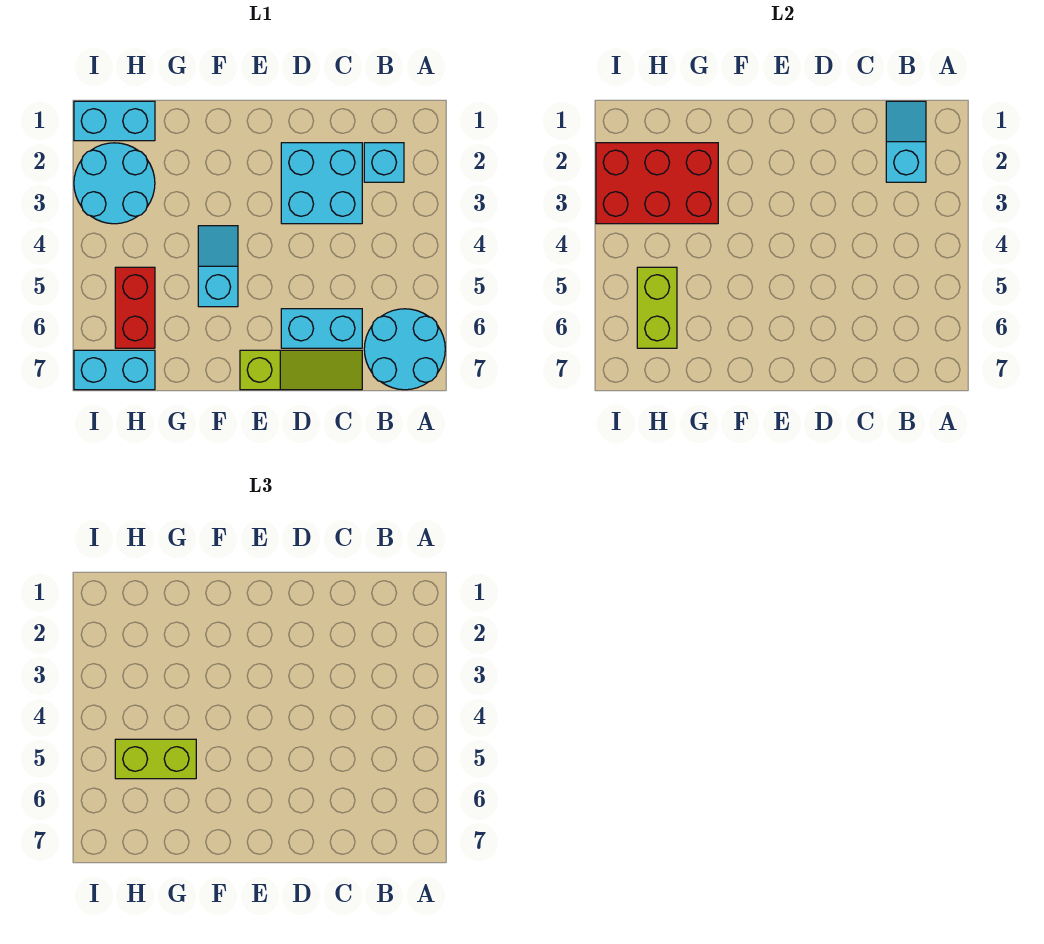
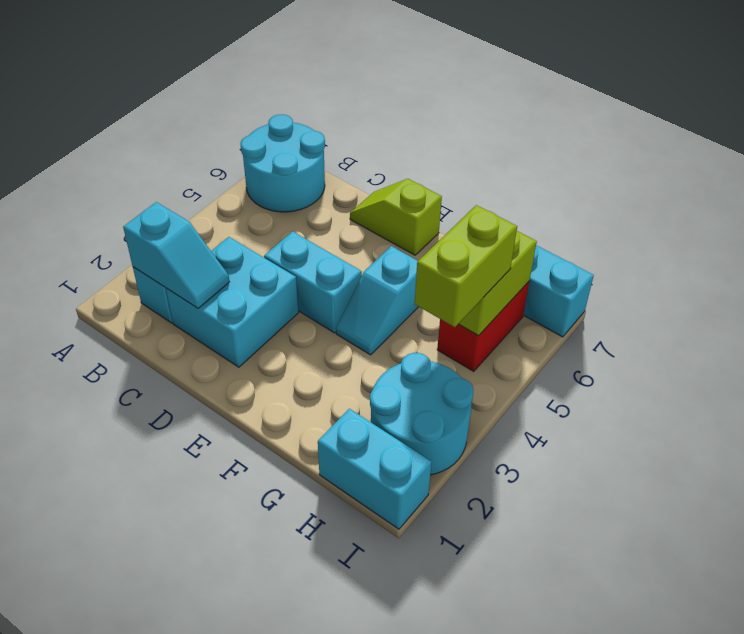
cyan slope B1:B2 level 2 top 2 -> cyan slope B2:C2 level 2 top B
cyan brick C6:D6 level 1 -> cyan brick D4:E4 level 1
lime slope C7:E7 level 1 top E -> lime slope D7:E7 level 1 top E
red brick G2:I3 level 2 -> none
lime brick G5:H5 level 3 -> lime brick H4:H5 level 3

